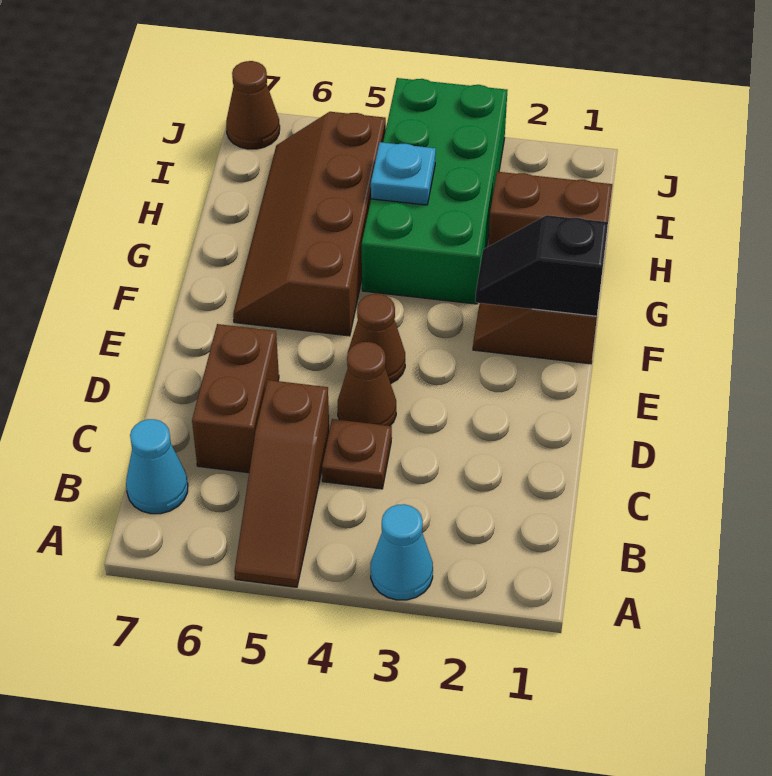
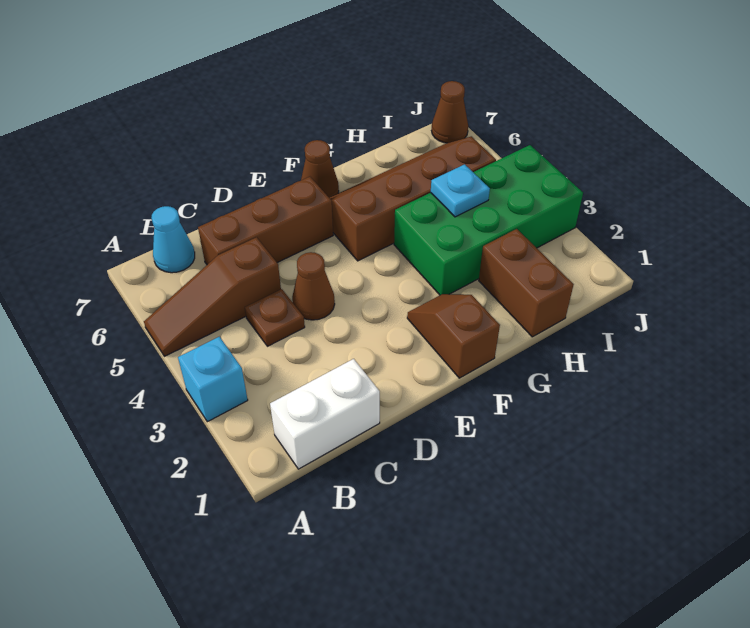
cyan cone A3 level 1 -> cyan brick A3 level 1
none -> white brick B1:C1 level 1
brown brick C6:D6 level 1 -> brown brick C6:E6 level 1
brown cone E4 level 1 -> brown cone F7 level 1
black slope F1:F2 level 2 top 1 -> none

